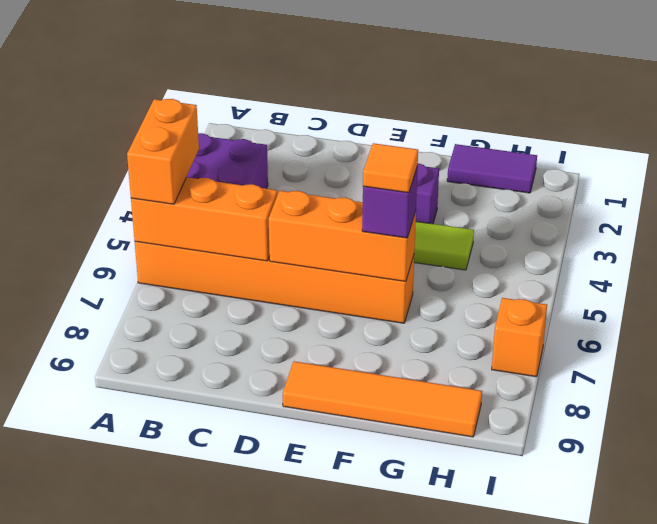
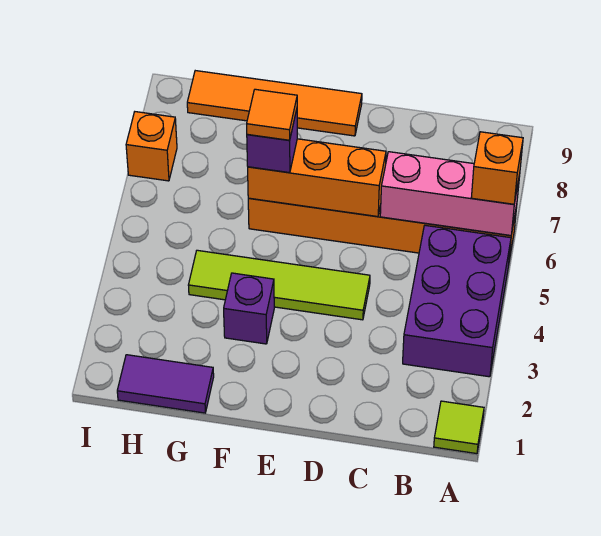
none -> lime tile A1 level 1
orange brick A5:A6 level 3 -> orange brick A6 level 3
orange brick A6:C6 level 2 -> pink brick A6:C6 level 2

